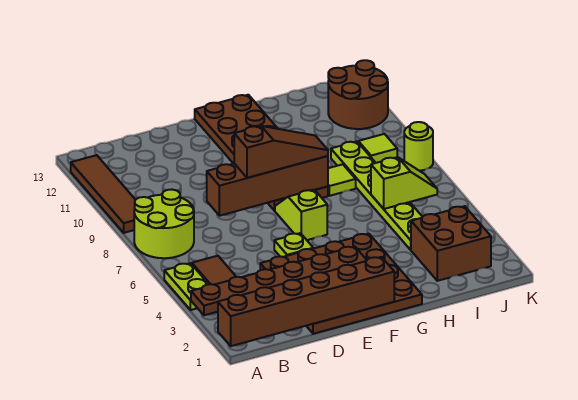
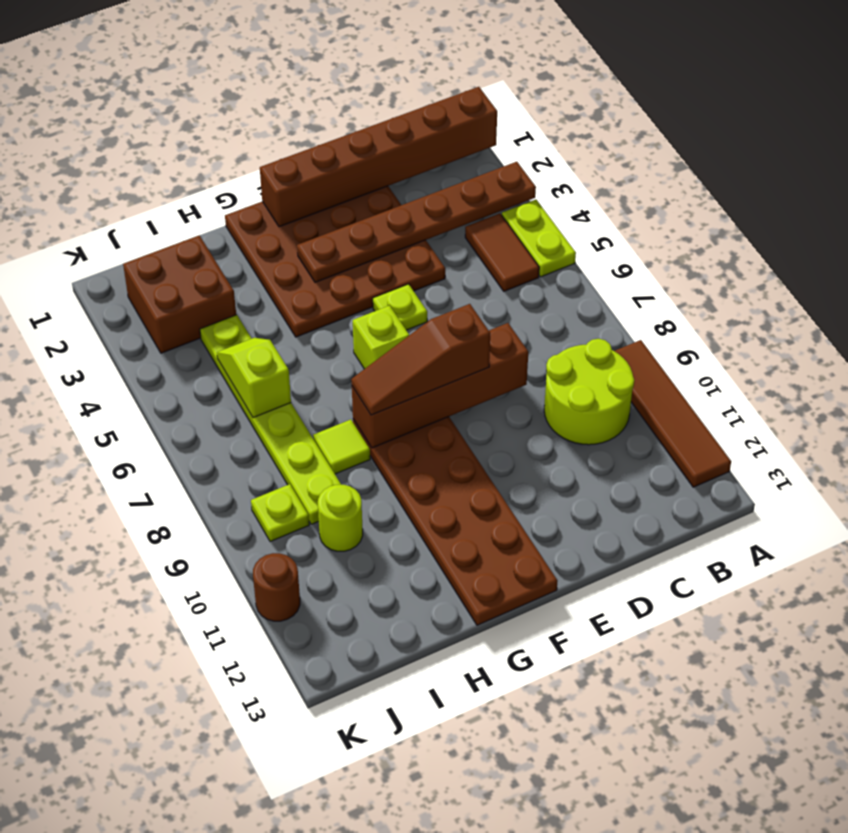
lime round brick A7:B8 level 1 -> lime round brick B9:C10 level 1
lime slope I6:J6 level 2 top I -> lime slope I5:I6 level 2 top 6
lime tile J9 level 1 -> lime plate J9 level 1
brown round brick J11:K12 level 1 -> brown round brick K11 level 1
lime round brick K8 level 1 -> lime round brick I10 level 1

